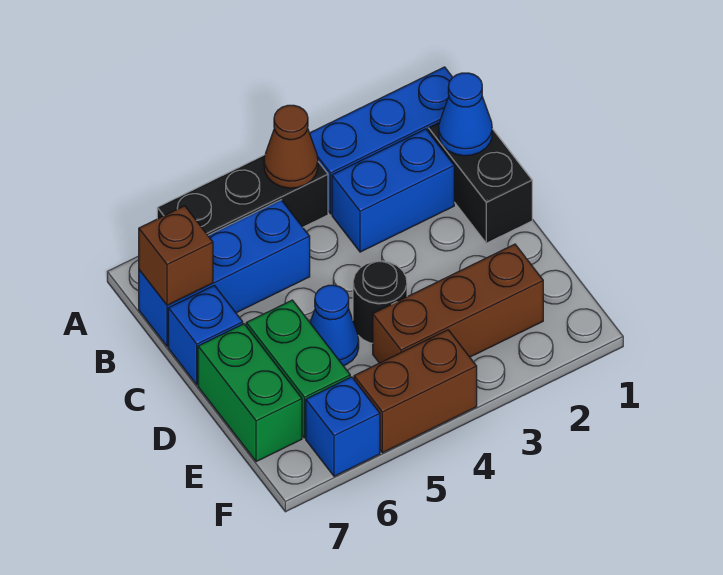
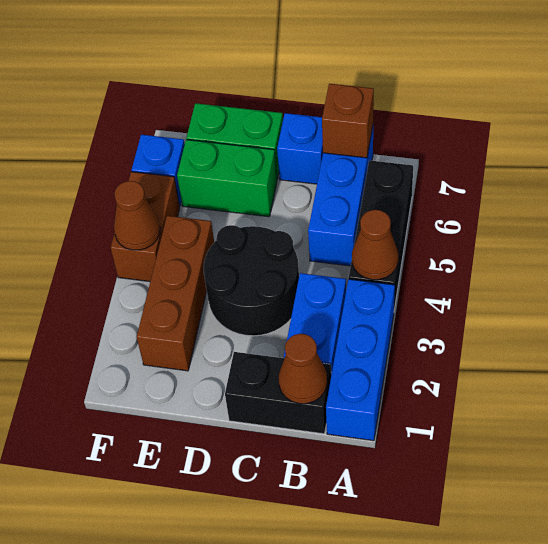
blue cone B1 level 2 -> brown cone B1 level 2
black round brick D4 level 1 -> black round brick C3:D4 level 1
blue cone D5 level 1 -> none
none -> brown cone F4 level 2

